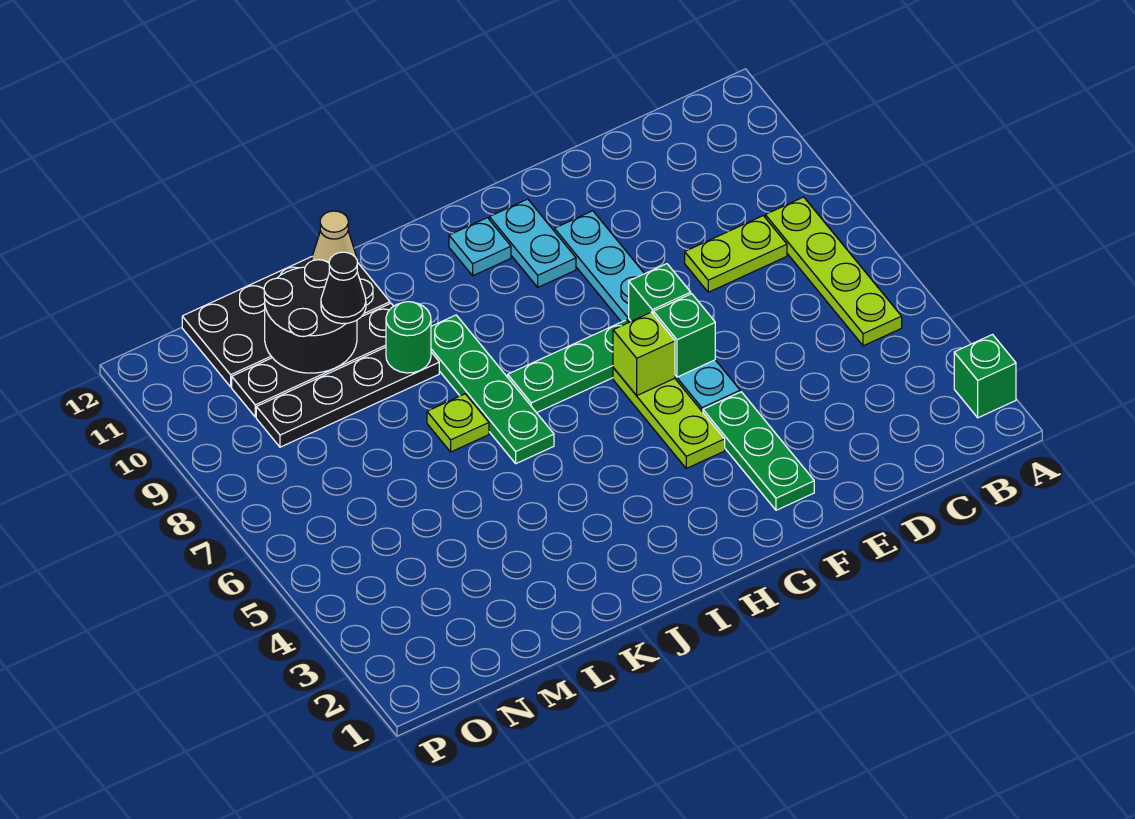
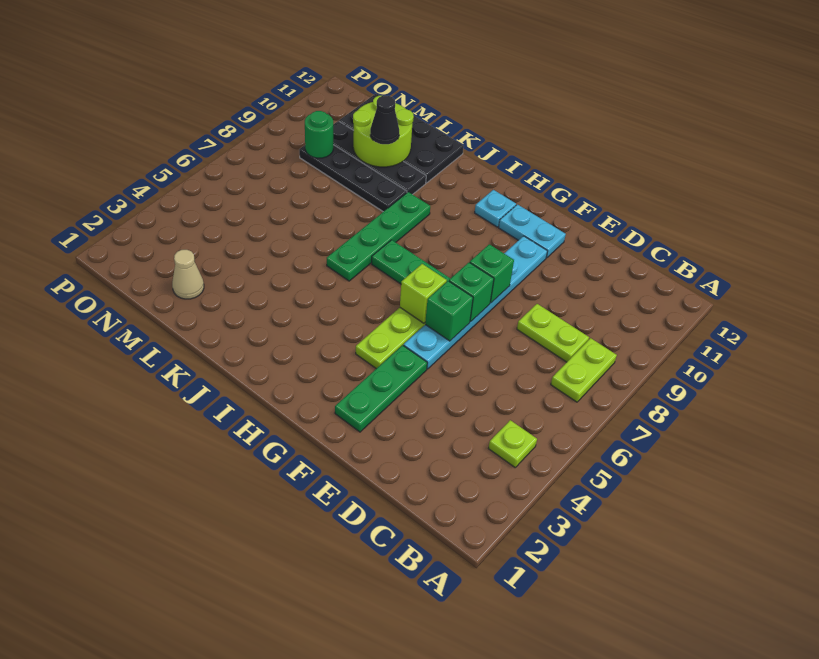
green brick A2 level 1 -> green brick F8 level 2
lime plate B5:B8 level 1 -> lime plate B7:B8 level 1
cyan plate G10:G11 level 1 -> cyan plate F11:G11 level 1
lime plate K7 level 1 -> lime plate B4 level 1
green round brick K9 level 2 -> green round brick N9 level 2
tan cone K12 level 2 -> tan cone M2 level 1
black round brick L10:M11 level 2 -> lime round brick L10:M11 level 2

